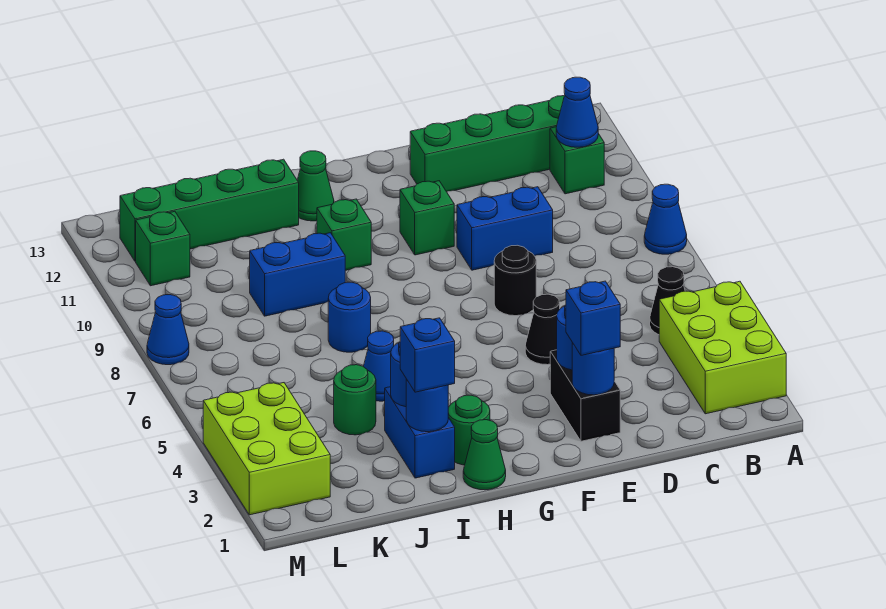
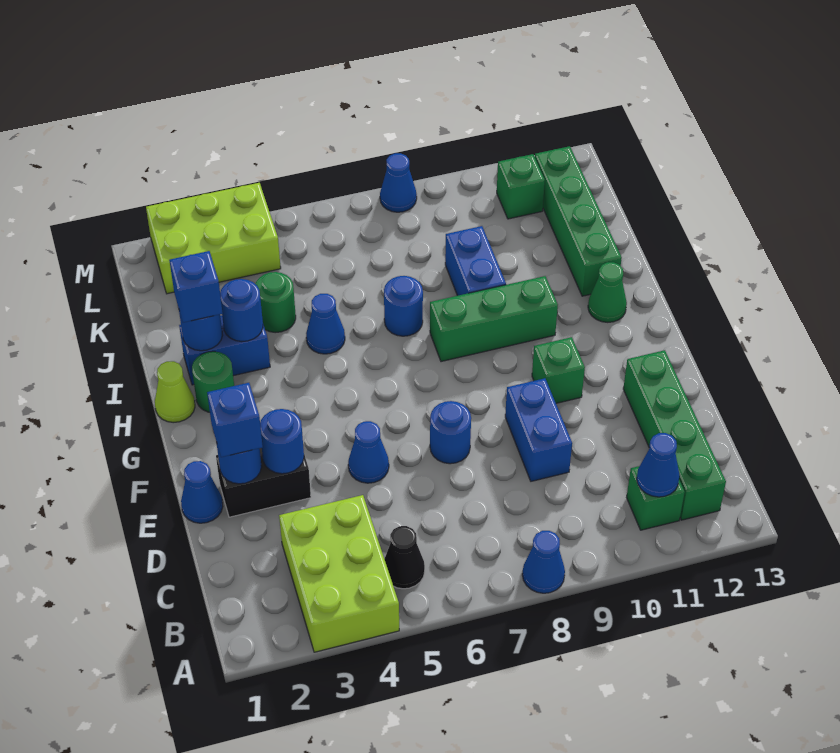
lime brick A2:B4 level 1 -> lime brick A3:C4 level 1
none -> blue cone E1 level 1
black cone E5 level 1 -> blue cone E5 level 1
black round brick E7 level 1 -> blue round brick E7 level 1
green cone H1 level 1 -> lime cone H1 level 1
green brick H10 level 1 -> green brick H8:H10 level 1

